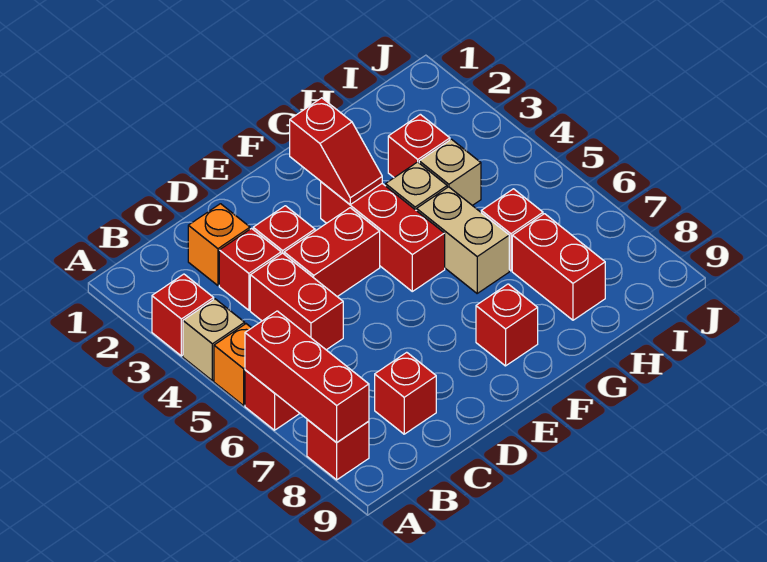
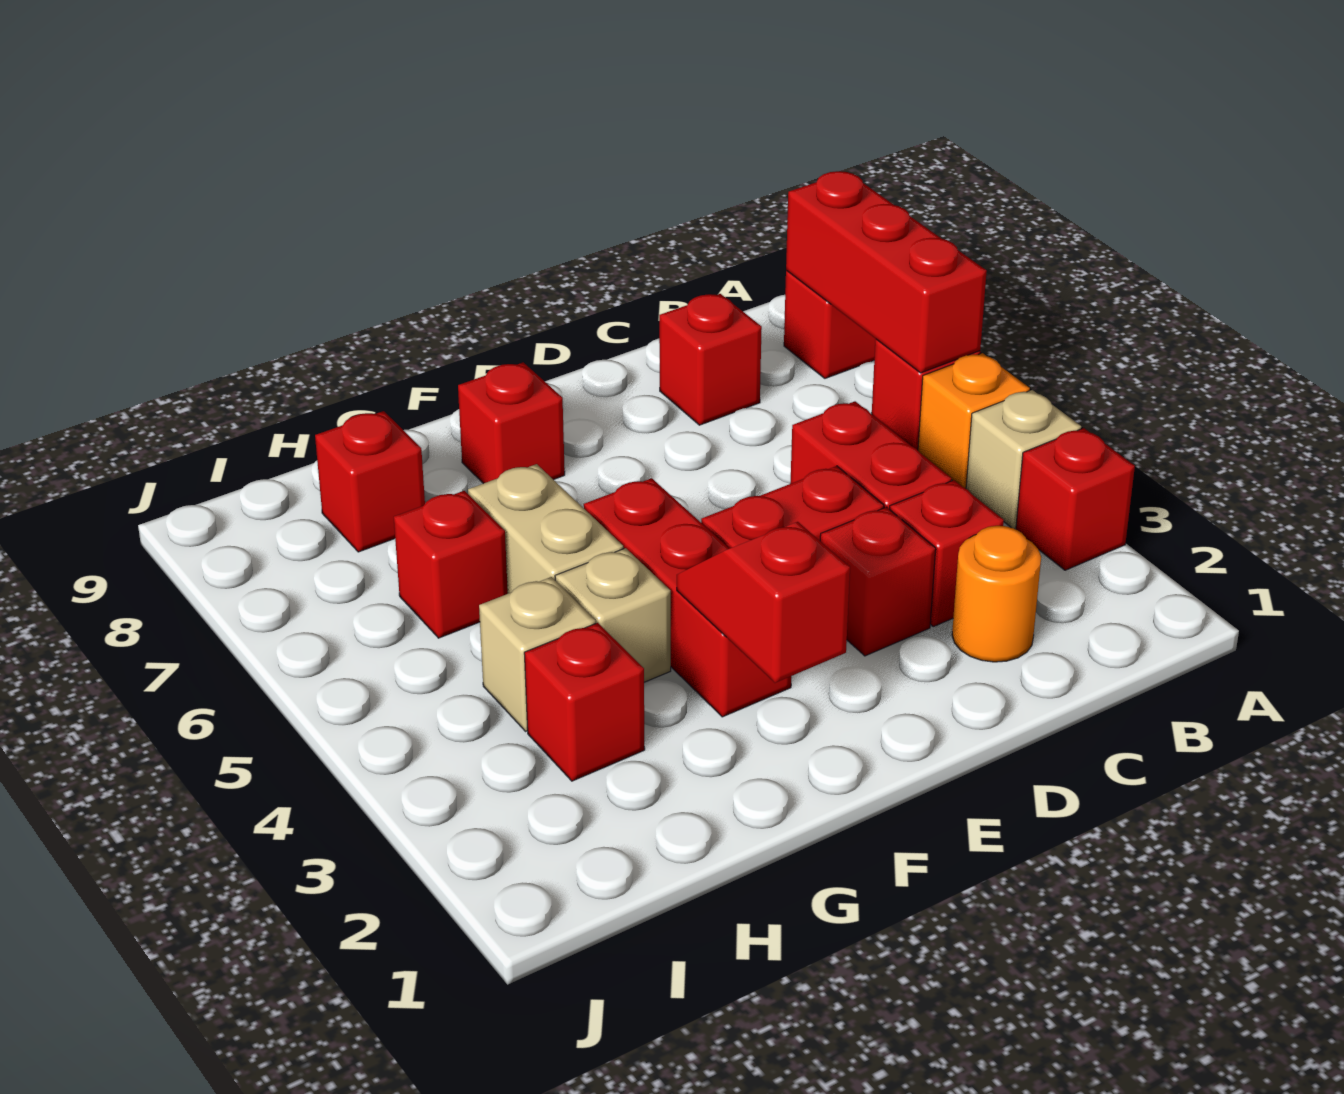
orange brick C2 level 1 -> orange round brick C2 level 1
red brick H7:H8 level 1 -> red brick H8 level 1

